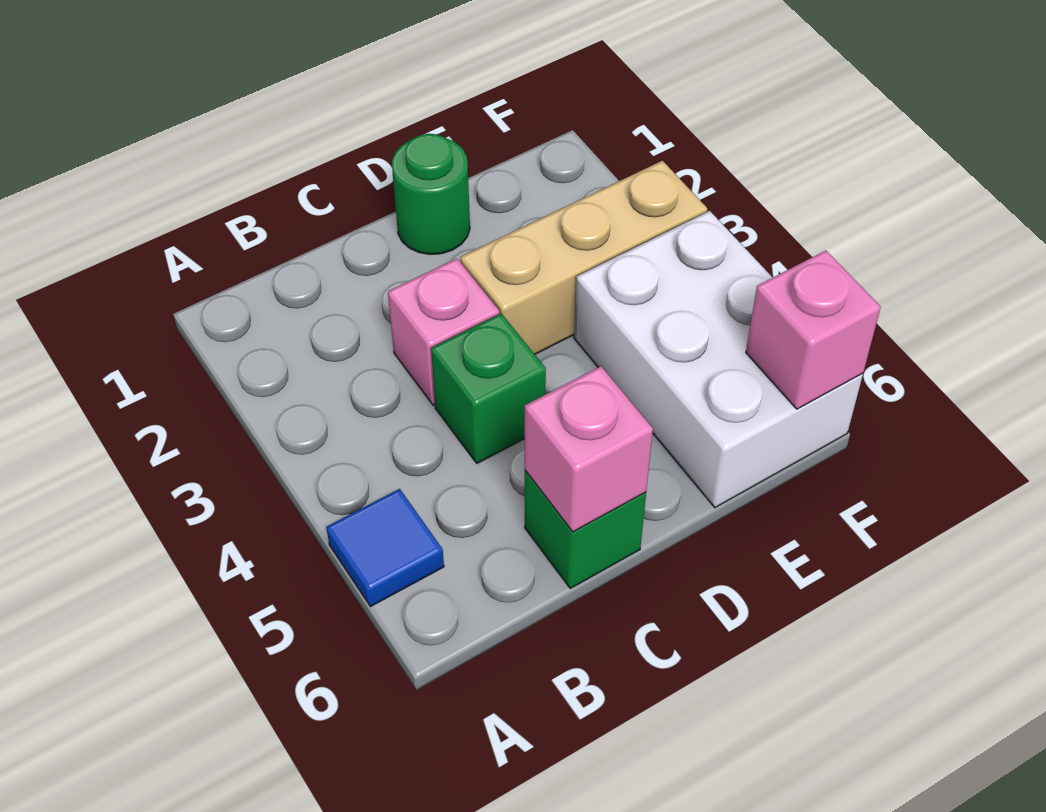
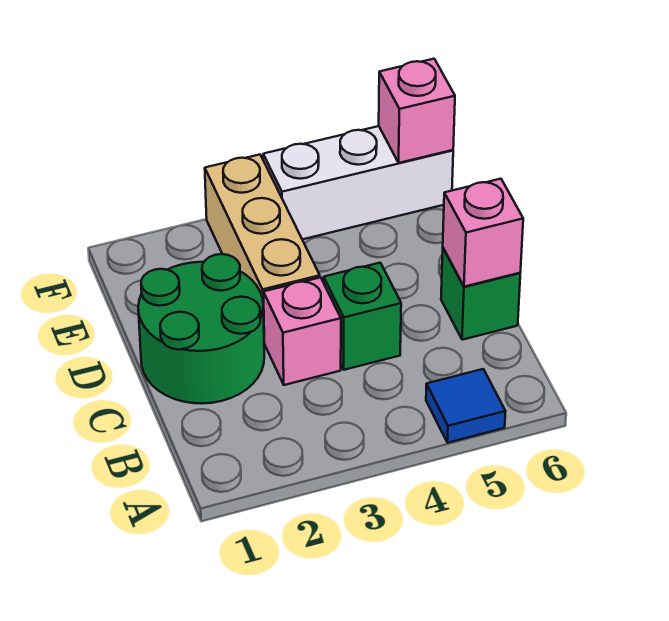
green round brick D1 level 1 -> green round brick C1:D2 level 1
white brick E4:F6 level 1 -> white brick F4:F6 level 1

